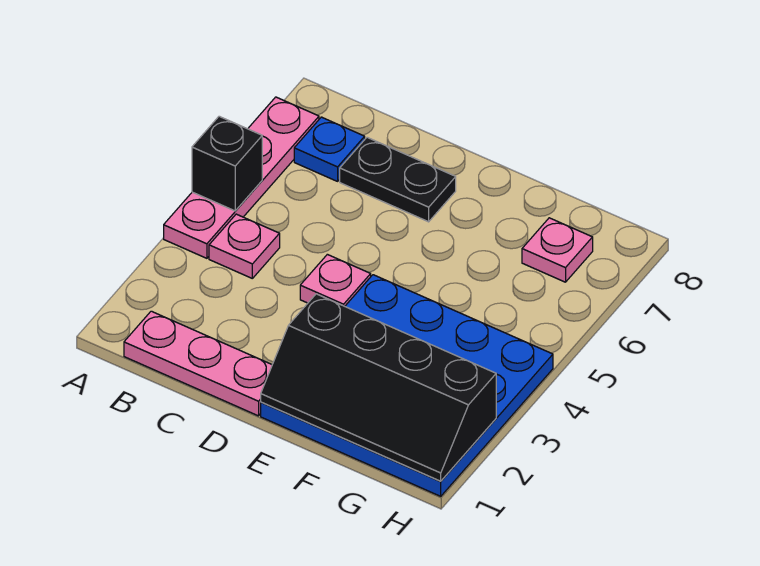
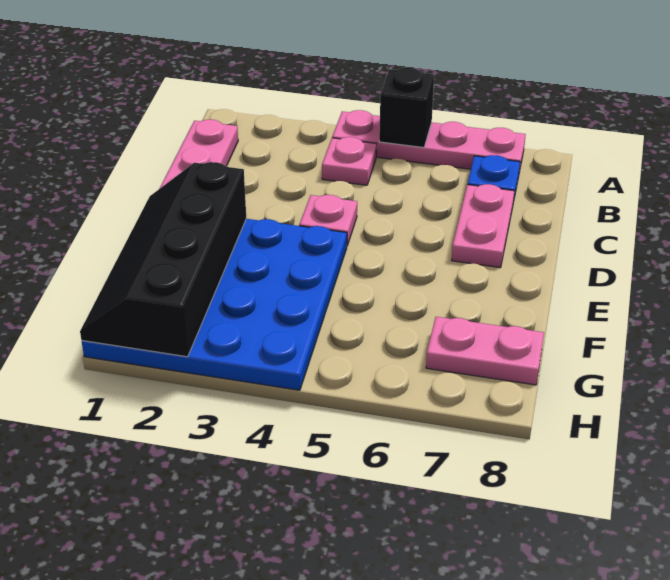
black plate C7:D7 level 1 -> pink plate C7:D7 level 1
pink plate G7 level 1 -> pink plate G7:G8 level 1

